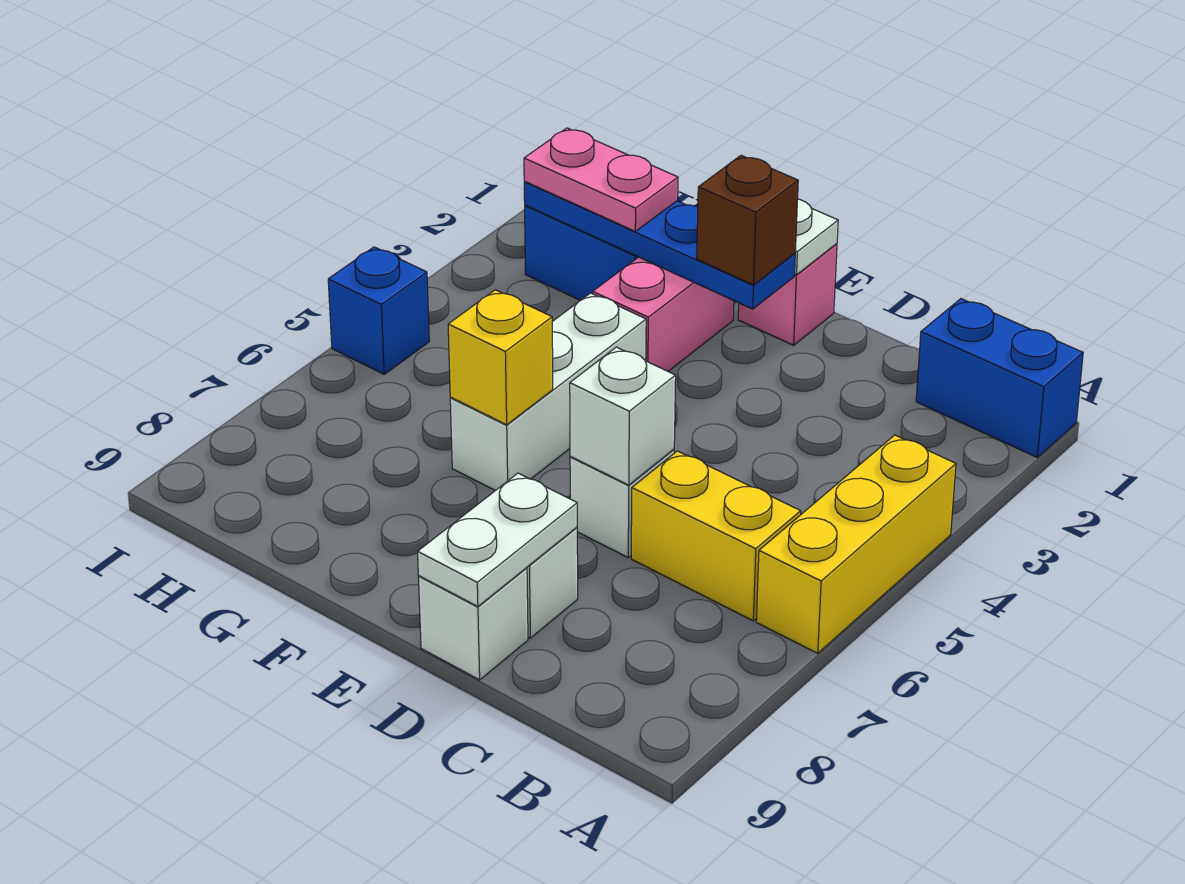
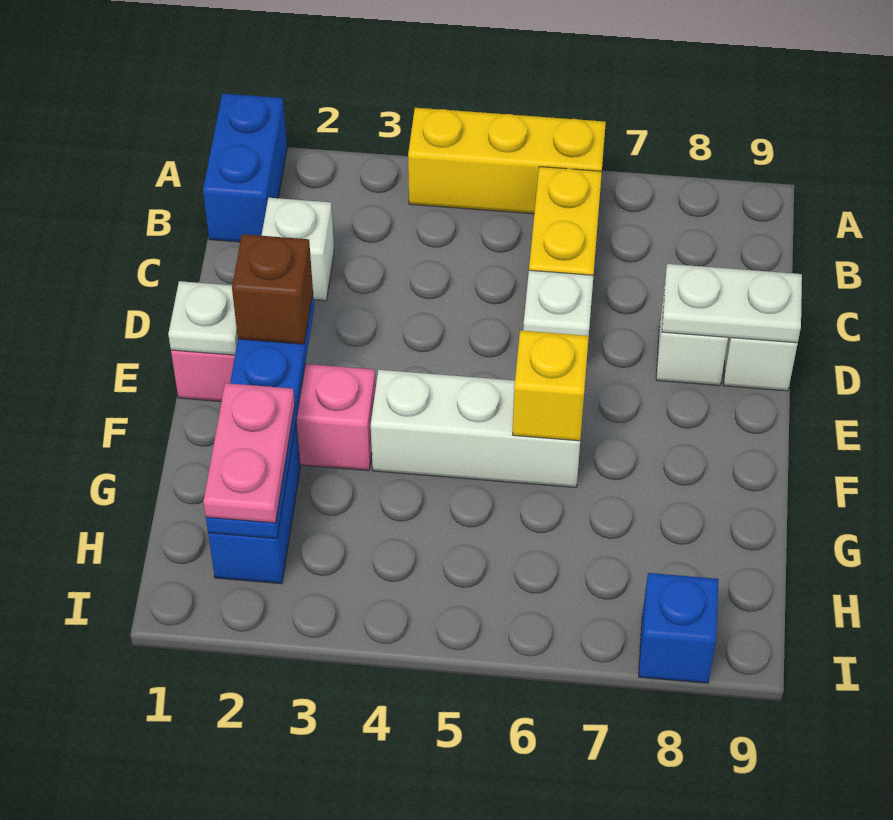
white brick D6 level 2 -> white brick C2 level 1
blue brick I5 level 1 -> blue brick I8 level 1

